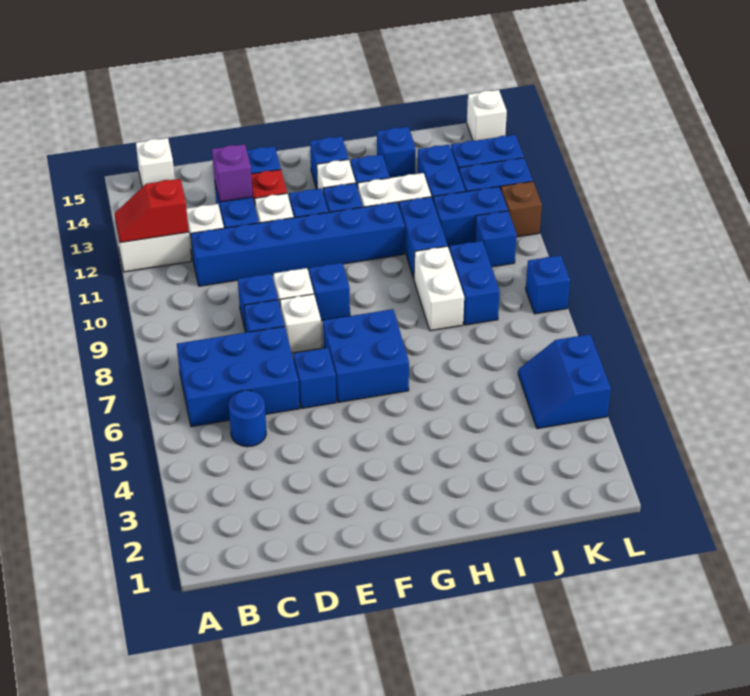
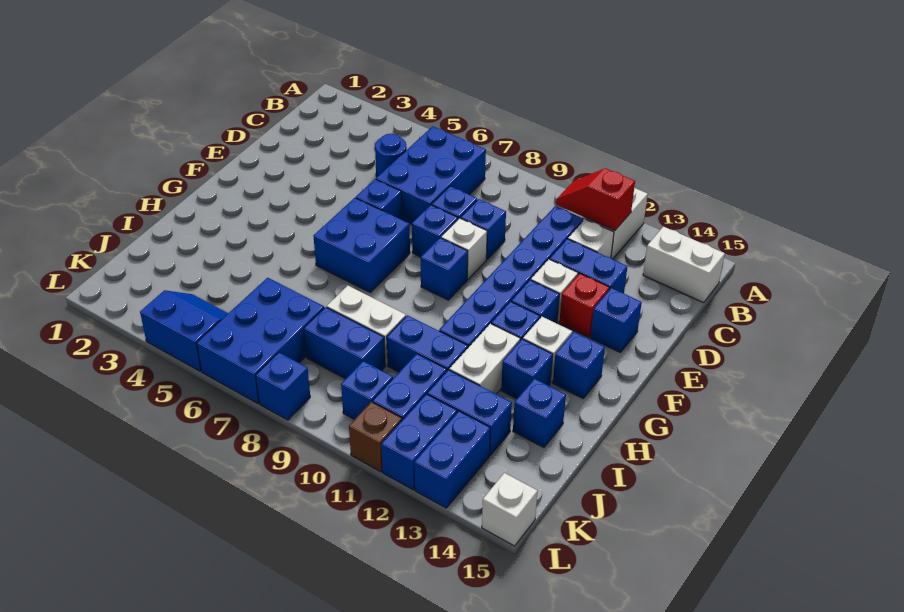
red slope A12:B12 level 2 top B -> red slope B11:B12 level 2 top 12
white brick B15 level 1 -> white brick B14:B15 level 1
purple brick D13 level 2 -> none
white brick E8 level 1 -> blue brick E8 level 1
none -> blue brick J6:L7 level 1

